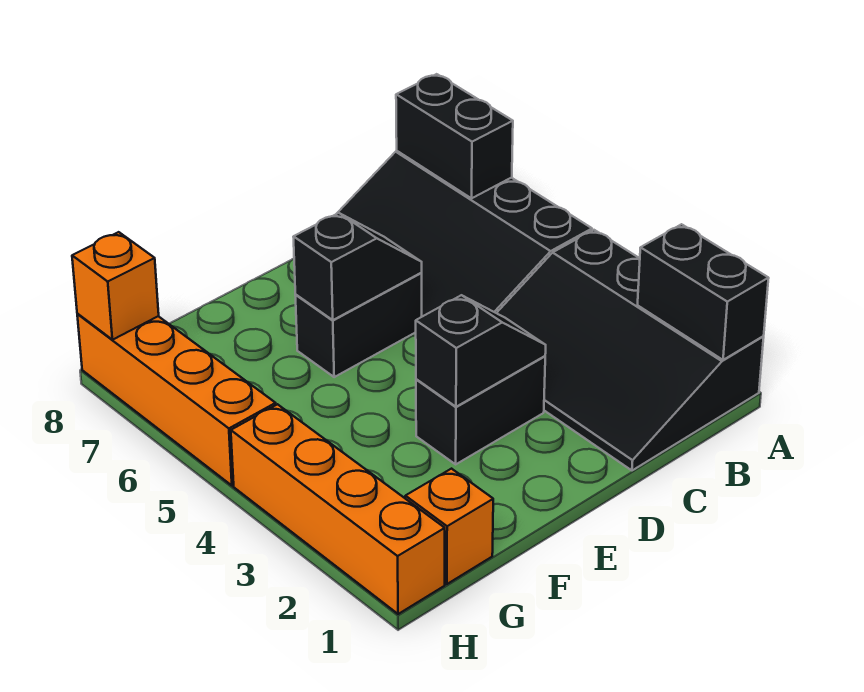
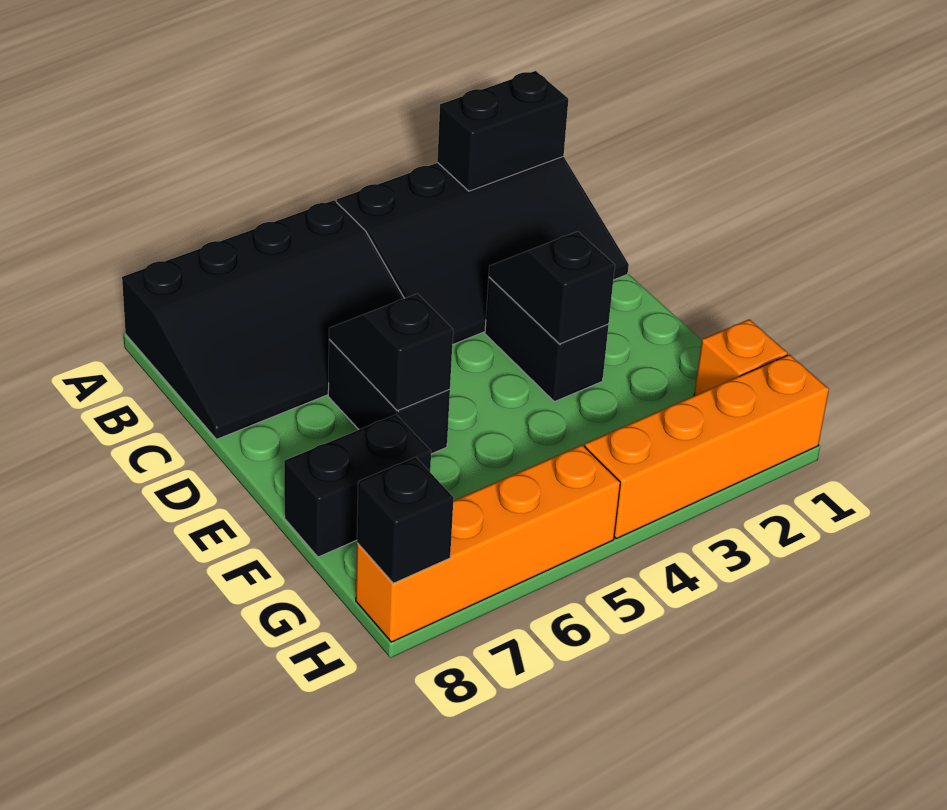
black brick A7:A8 level 2 -> black brick F7:F8 level 1
orange brick H8 level 2 -> black brick H8 level 2

